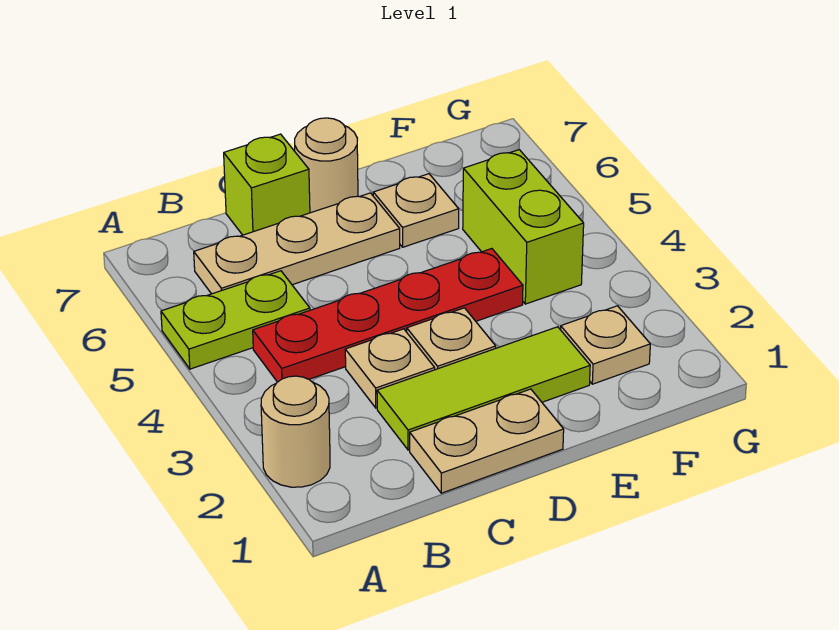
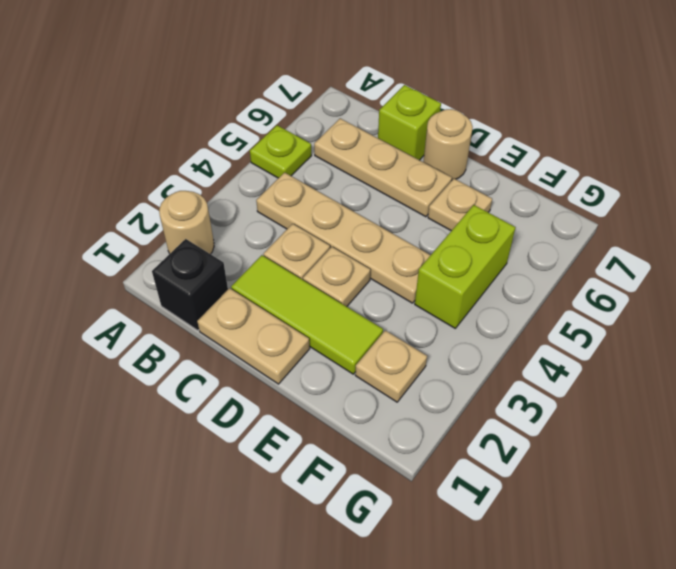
lime plate A5:B5 level 1 -> lime plate A5 level 1
none -> black brick B1 level 1
red plate B4:E4 level 1 -> tan plate B4:E4 level 1

